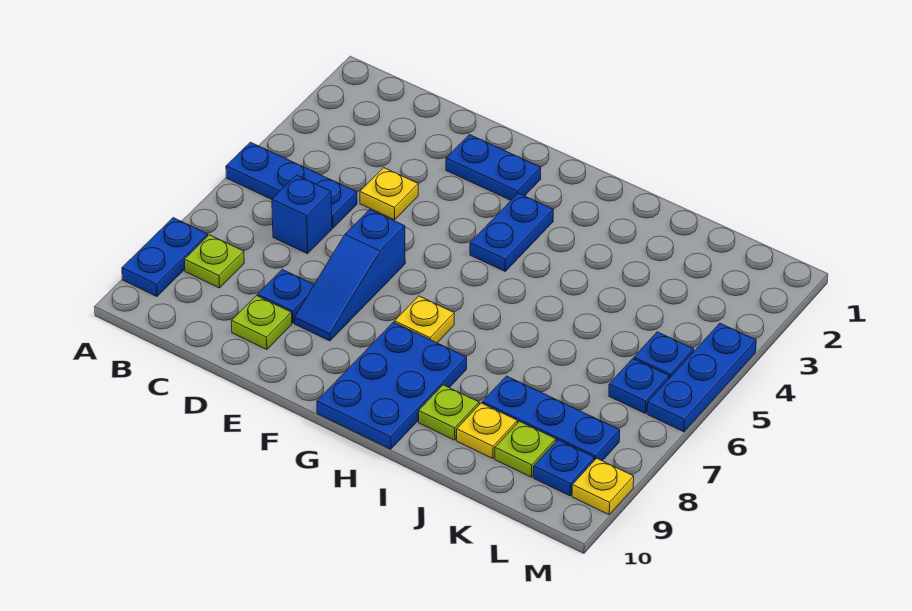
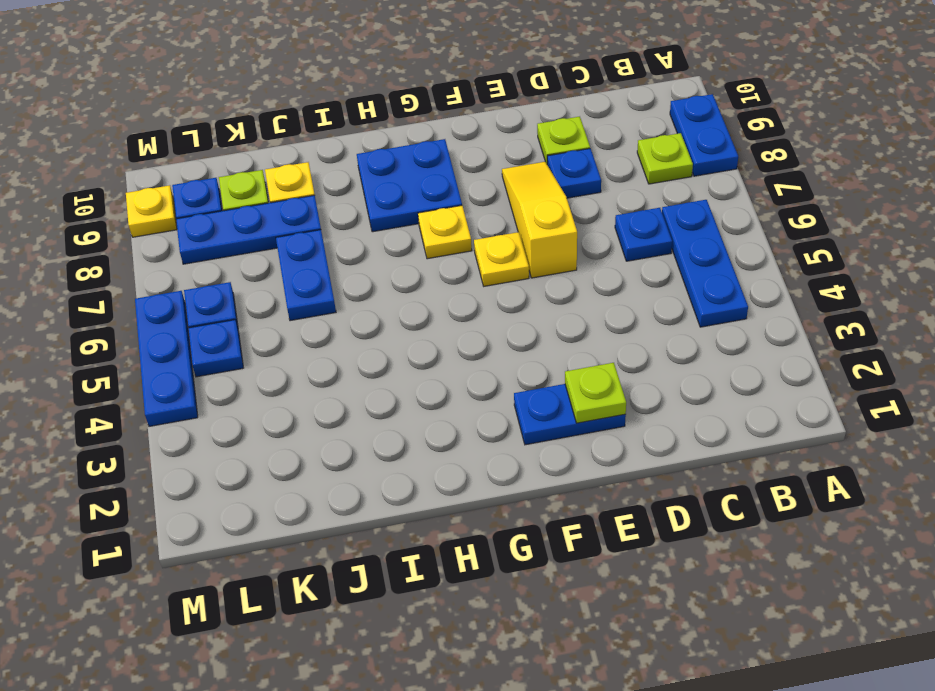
blue plate A5:C5 level 1 -> blue plate B4:B6 level 1
blue brick C6 level 1 -> blue plate C6 level 1
yellow plate D4 level 1 -> yellow plate F6 level 1
blue slope E6:E8 level 1 top 6 -> yellow slope E6:E8 level 1 top 6
blue plate G3:G4 level 1 -> blue plate J6:J7 level 1
blue plate G8:H10 level 1 -> blue plate G8:H9 level 1
lime plate I9 level 1 -> lime plate E2 level 2

